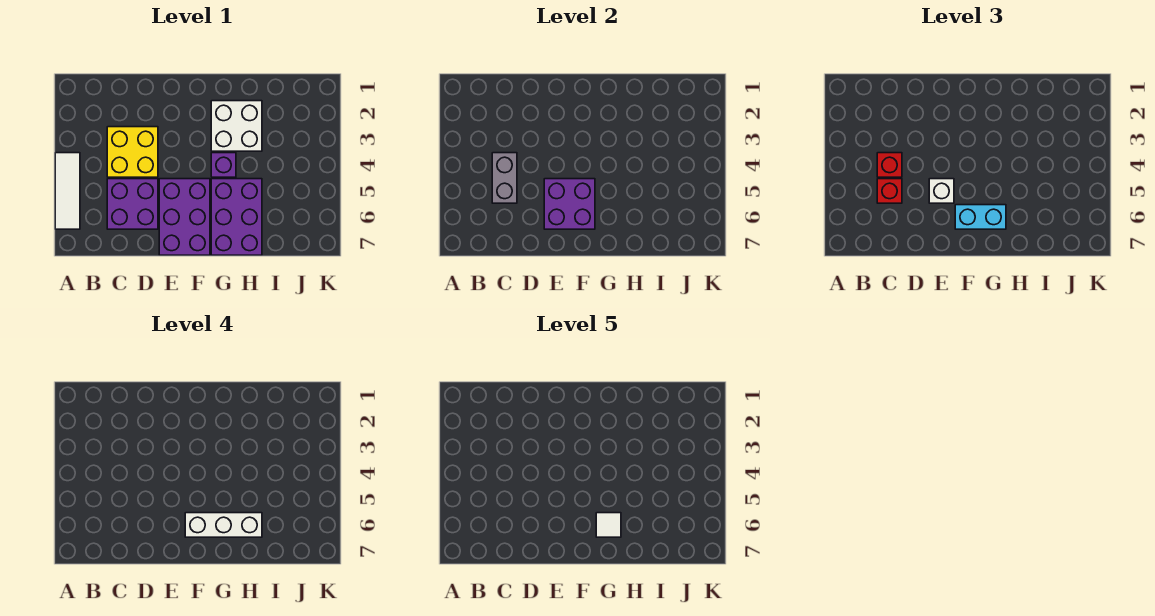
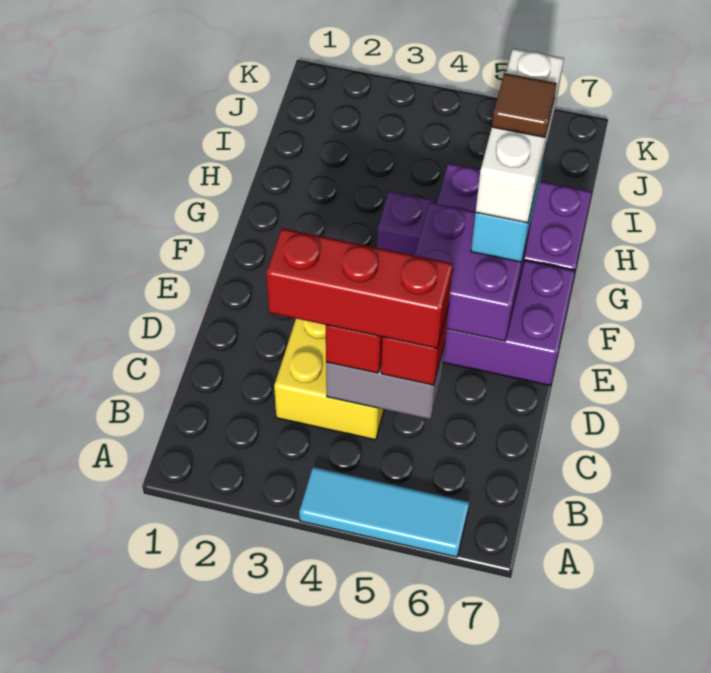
white tile A4:A6 level 1 -> cyan tile A4:A6 level 1
none -> red brick C3:C5 level 4
purple brick C5:D6 level 1 -> none
white brick E5 level 3 -> none
white brick G2:H3 level 1 -> none
white tile G6 level 5 -> brown tile G6 level 5

